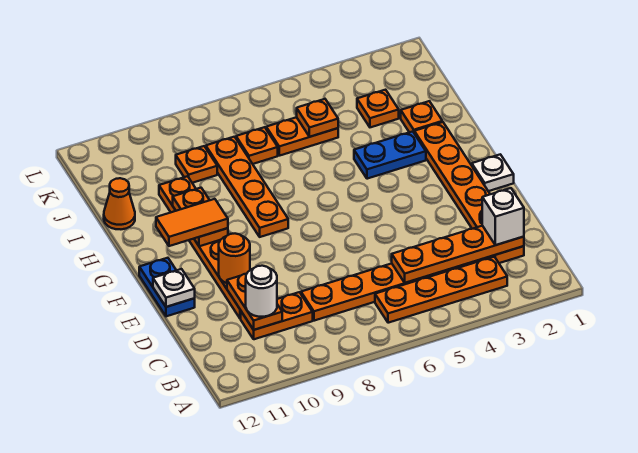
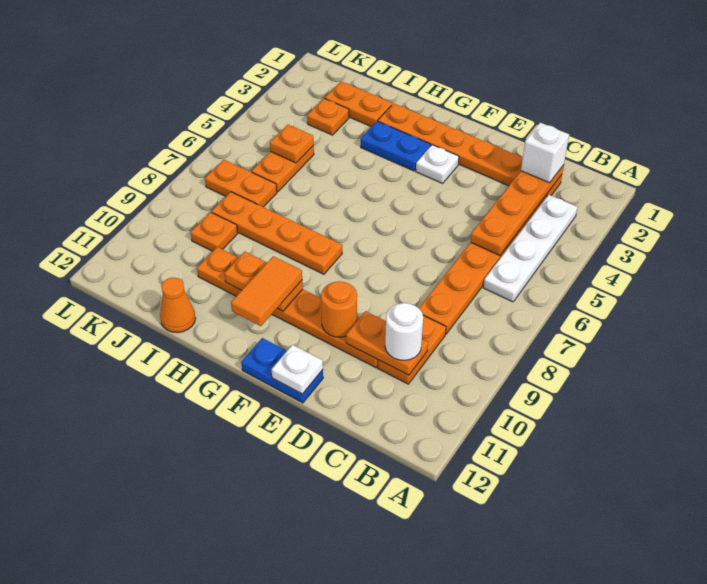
orange plate B3:B6 level 1 -> white plate B3:B6 level 1
white plate F1 level 1 -> white plate F3 level 1
blue plate H3:H4 level 1 -> blue plate G3:H3 level 1
orange plate I2 level 1 -> orange plate I2:J2 level 1
orange plate J7 level 1 -> orange plate J7:K7 level 1

